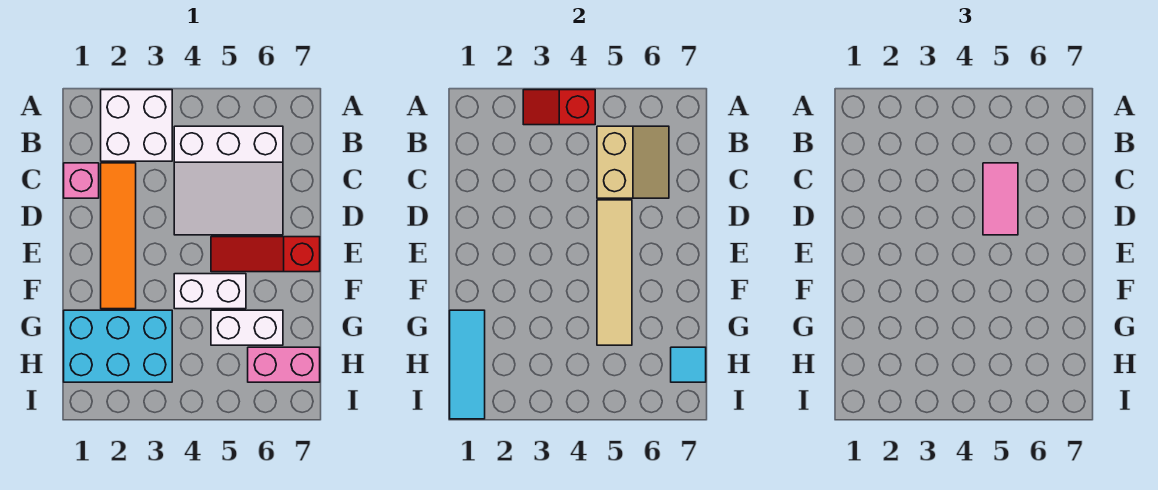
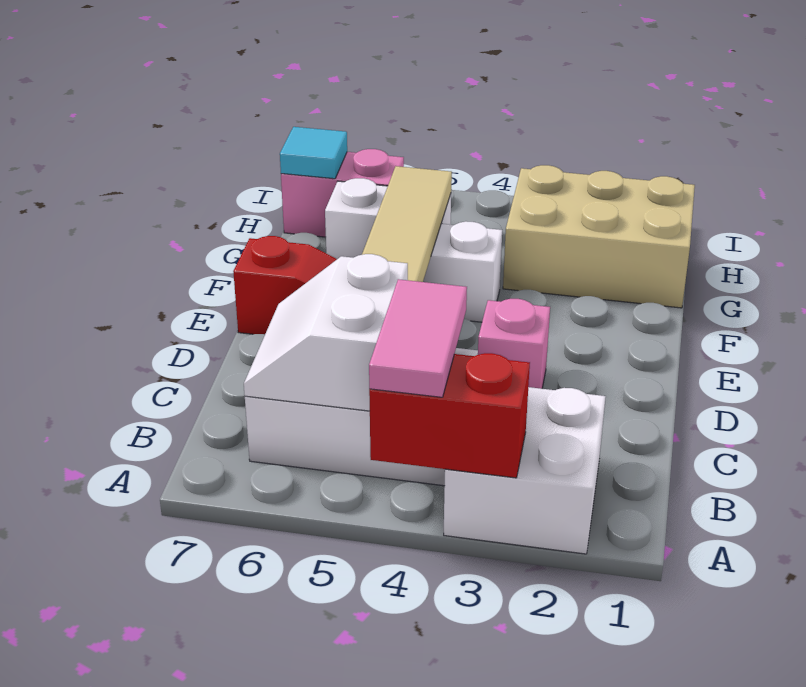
red slope A3:A4 level 2 top 4 -> red brick A3:A4 level 2
tan slope B5:C6 level 2 top 5 -> white slope B5:C6 level 2 top 5
pink brick C1 level 1 -> pink brick D3 level 1
orange tile C2:F2 level 1 -> none
pink tile C5:D5 level 3 -> pink tile A4:B4 level 3
cyan brick G1:H3 level 1 -> tan brick G1:H3 level 1
cyan tile G1:I1 level 2 -> none

